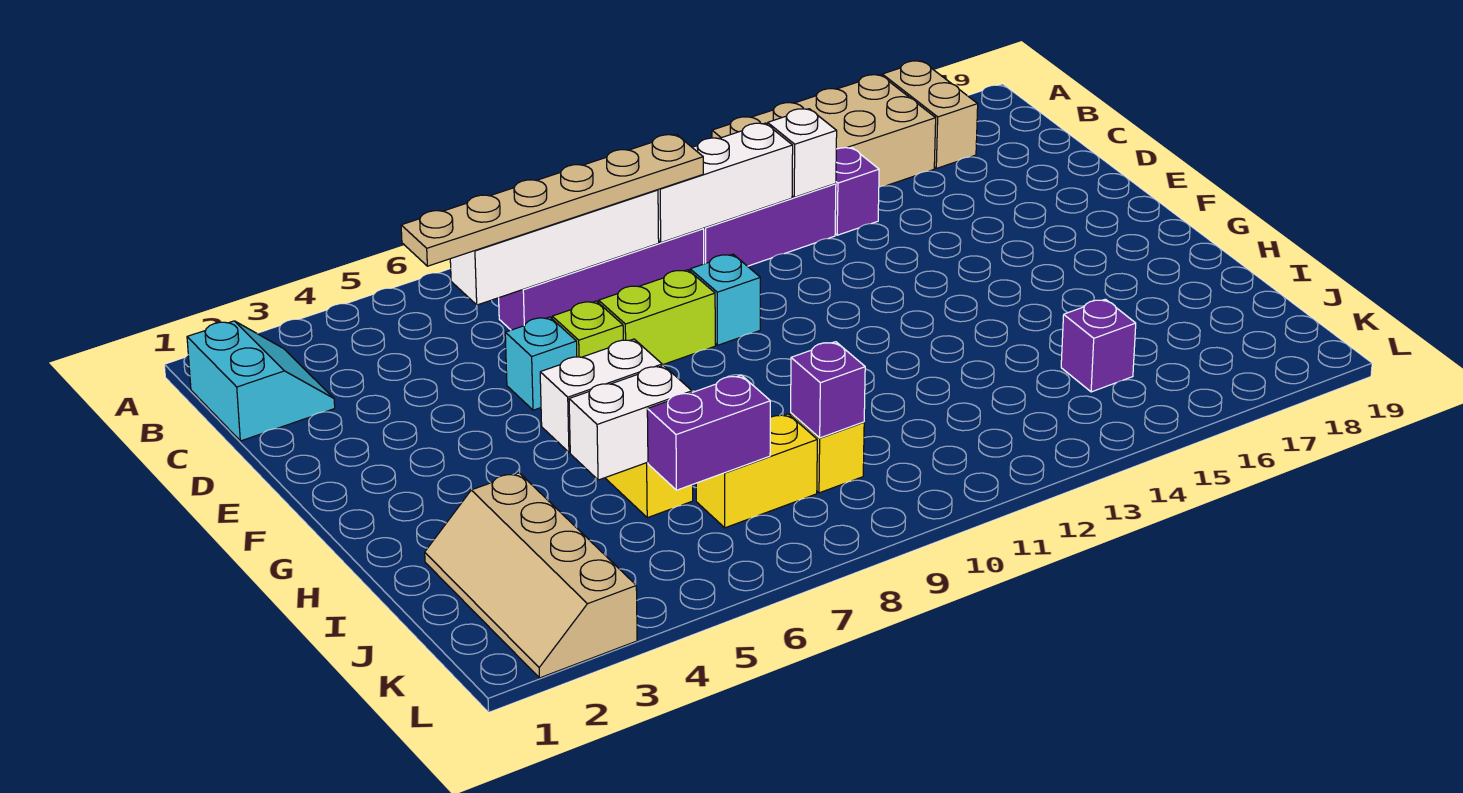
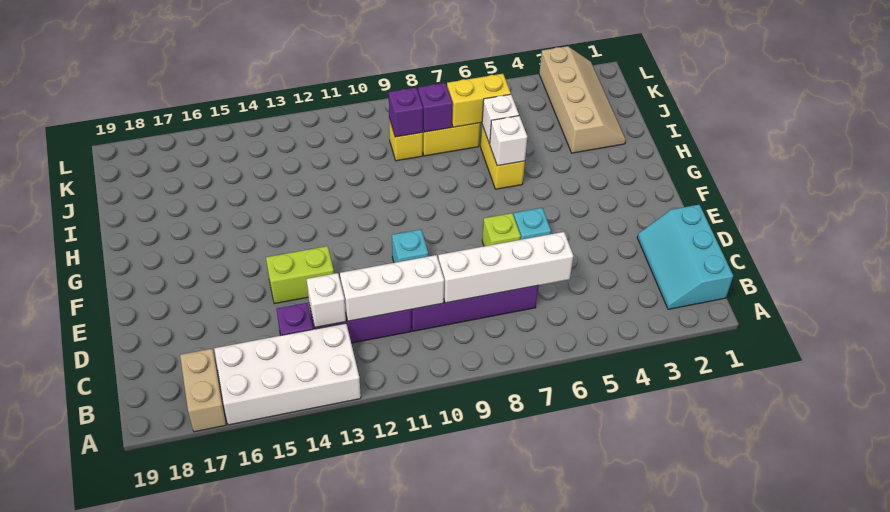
tan brick A13:B16 level 1 -> white brick A13:B16 level 1
cyan slope B1:C2 level 1 top 1 -> cyan slope B1:D2 level 1 top 1
tan plate C5:C10 level 3 -> none
lime brick E8:E9 level 1 -> lime brick E13:E14 level 1
white brick H5:H6 level 2 -> white brick H6 level 2
white brick I5:I6 level 2 -> white brick I6 level 2
purple brick J6:J7 level 2 -> yellow brick J6:J7 level 2
purple brick J15 level 1 -> purple brick J8 level 2

